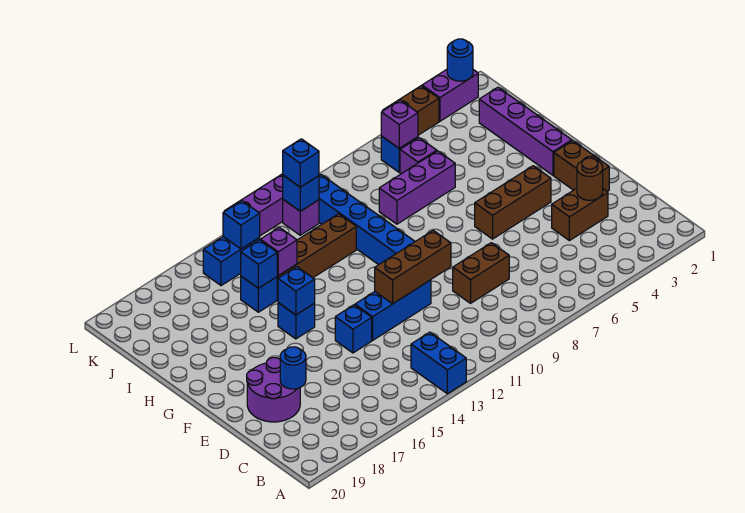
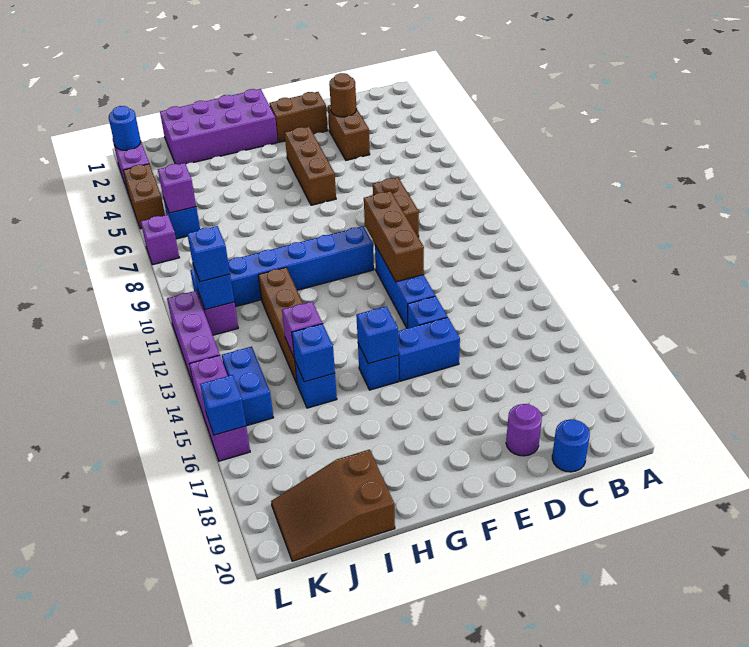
blue brick A13:B13 level 1 -> blue brick E15:F15 level 1
purple round brick D18:E19 level 1 -> purple round brick D19 level 1
blue round brick D18 level 2 -> blue round brick C20 level 1
purple brick G2:J2 level 1 -> purple brick G1:J2 level 1
purple brick I6:I8 level 1 -> purple brick L14:L16 level 1
none -> brown slope I19:K20 level 1 top I
purple brick J6 level 1 -> purple brick L7 level 1
blue brick K14 level 2 -> blue brick L16 level 2

